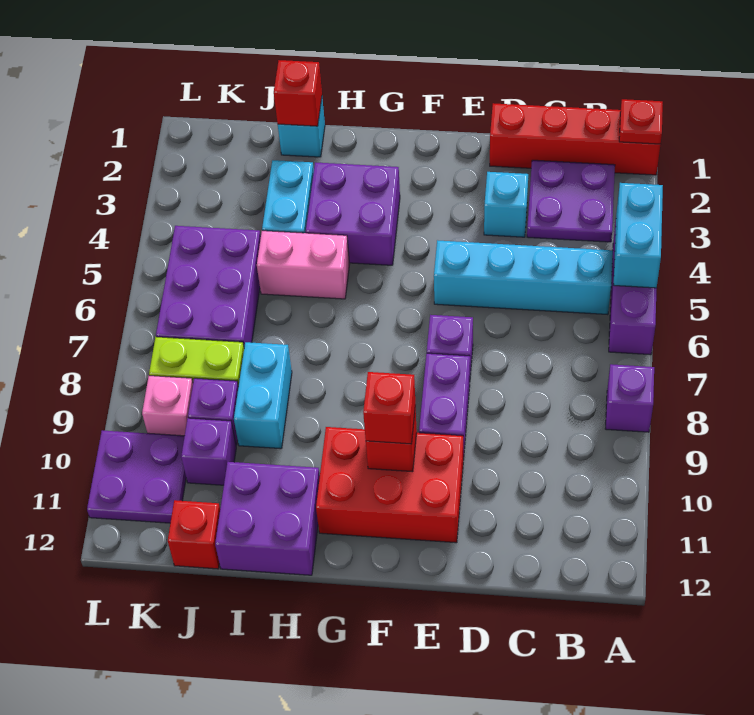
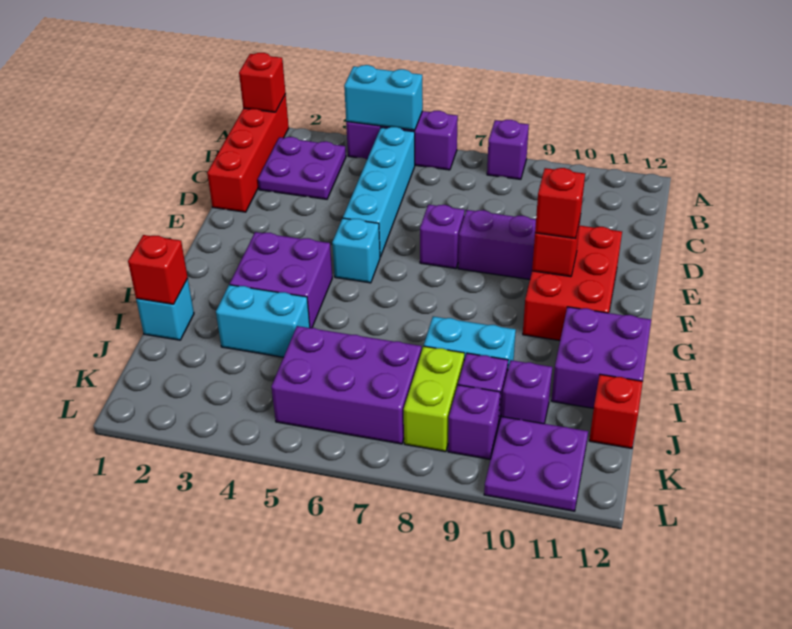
red plate A1 level 2 -> red brick A1 level 2
cyan brick D3 level 1 -> cyan brick F5 level 1
pink brick H5:I5 level 1 -> none
pink brick K9 level 1 -> purple brick K9 level 1

